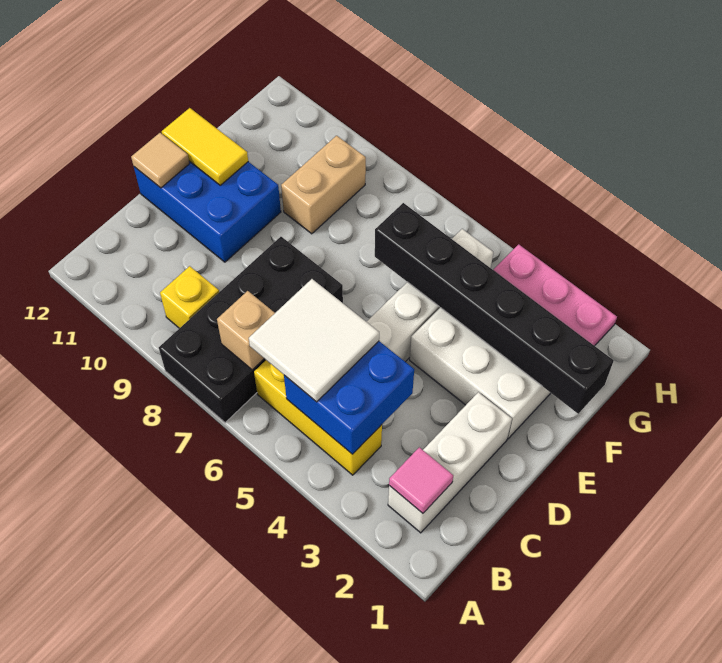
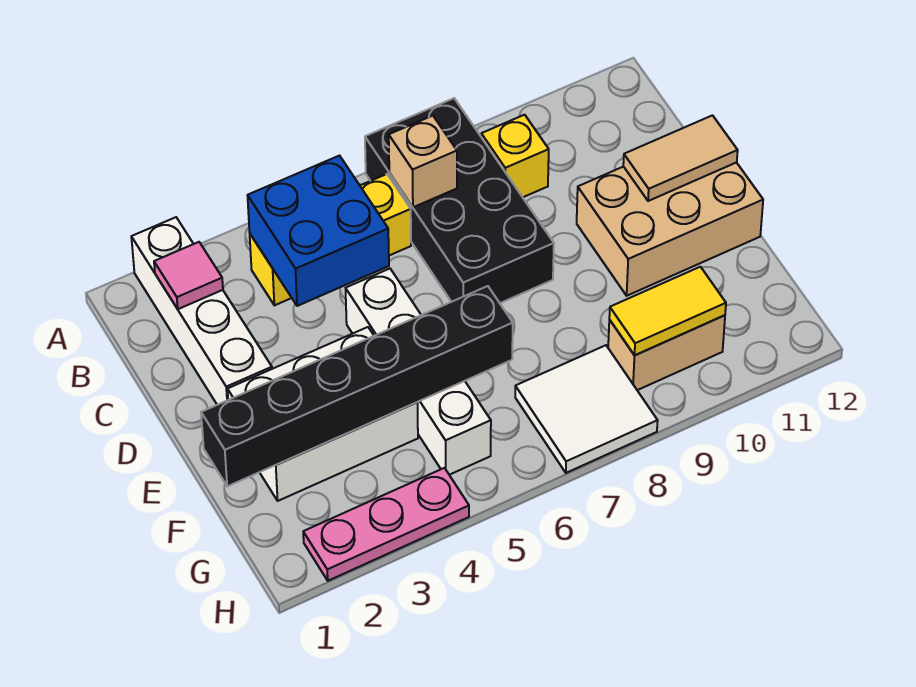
white brick B2:D2 level 1 -> white brick A2:D2 level 1
white tile B5:C6 level 3 -> white tile G7:H8 level 1
blue brick D10:E12 level 1 -> tan brick D10:E12 level 1
tan tile D12 level 2 -> tan tile D11:D12 level 2
yellow tile E11:E12 level 2 -> yellow tile G9:G10 level 2
tan brick F9:G9 level 1 -> tan brick G9:G10 level 1

